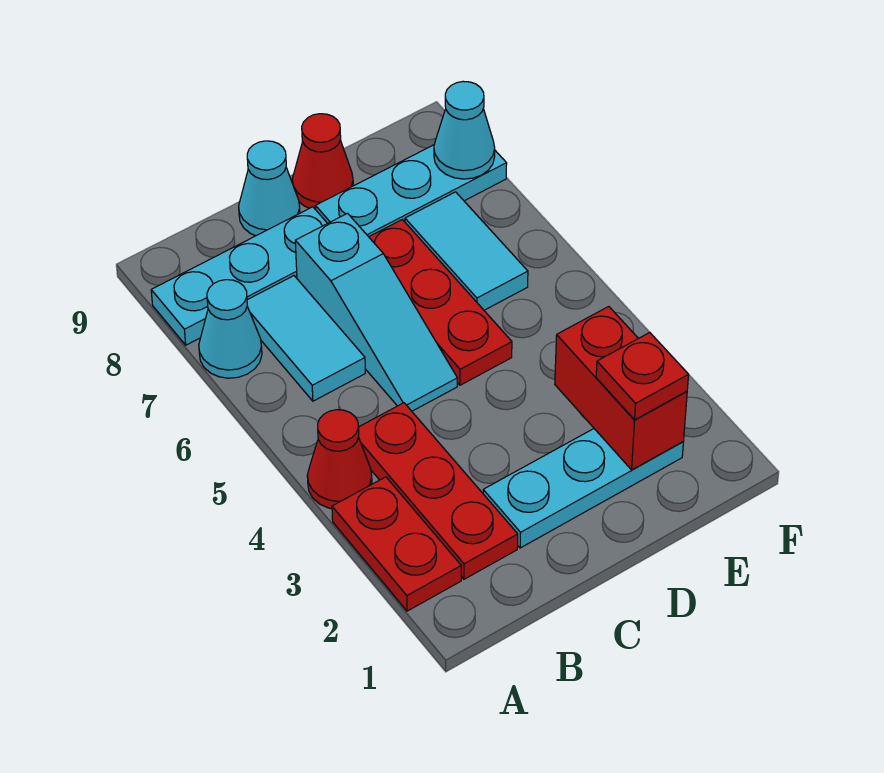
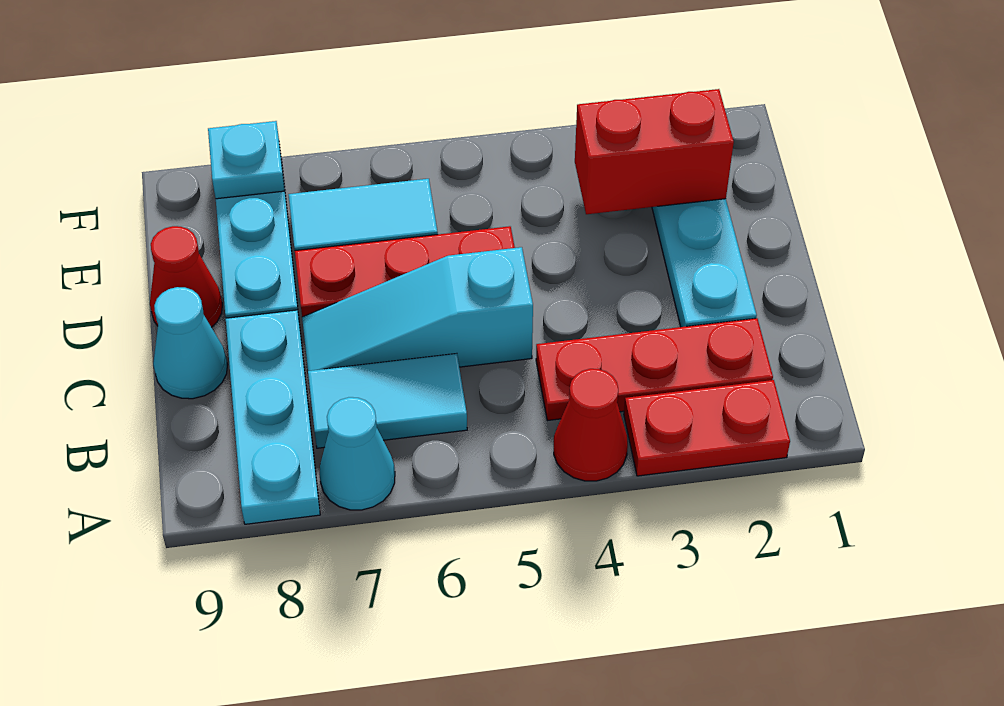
cyan slope C5:C7 level 1 top 7 -> cyan slope C5:C7 level 1 top 5
red plate E2 level 3 -> none
cyan cone F8 level 2 -> cyan plate F8 level 2

